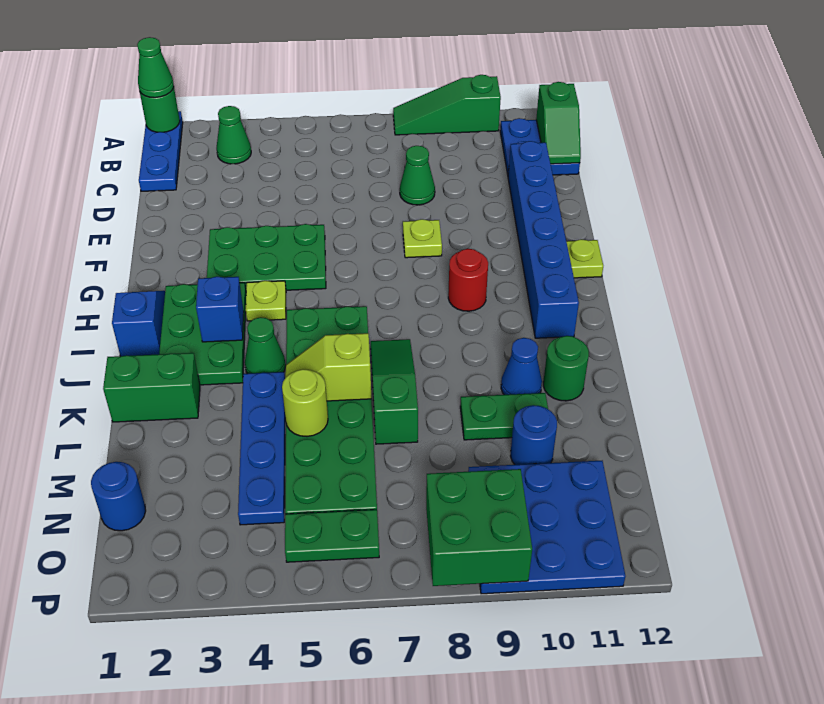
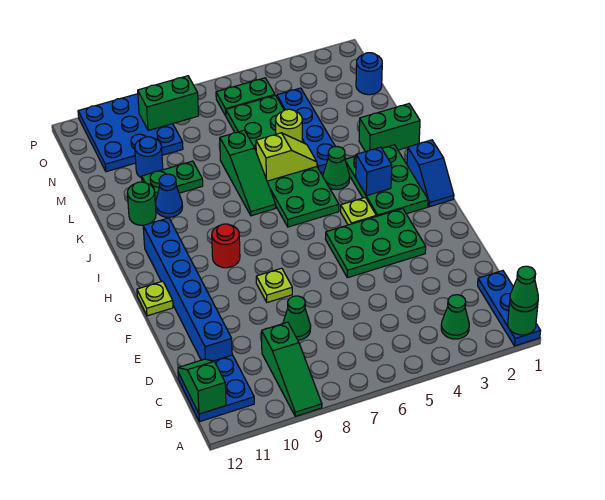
green slope A8:A10 level 1 top 10 -> green slope A9:C9 level 1 top C
green brick O8:P9 level 2 -> green brick O8:O9 level 2

